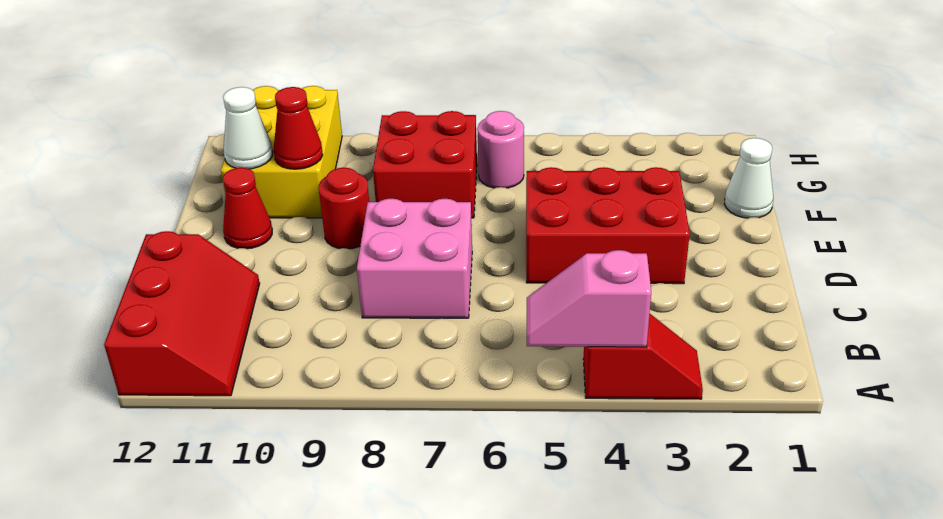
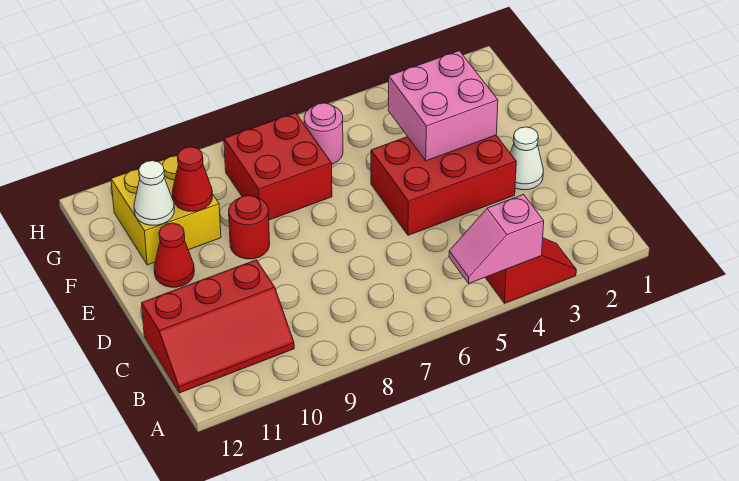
red slope A11:C12 level 1 top 12 -> red slope B10:C12 level 1 top C
pink brick C7:D8 level 1 -> pink brick E3:F4 level 2
white cone F1 level 1 -> white cone D2 level 1
yellow brick F10:H11 level 1 -> yellow brick F10:G11 level 1

